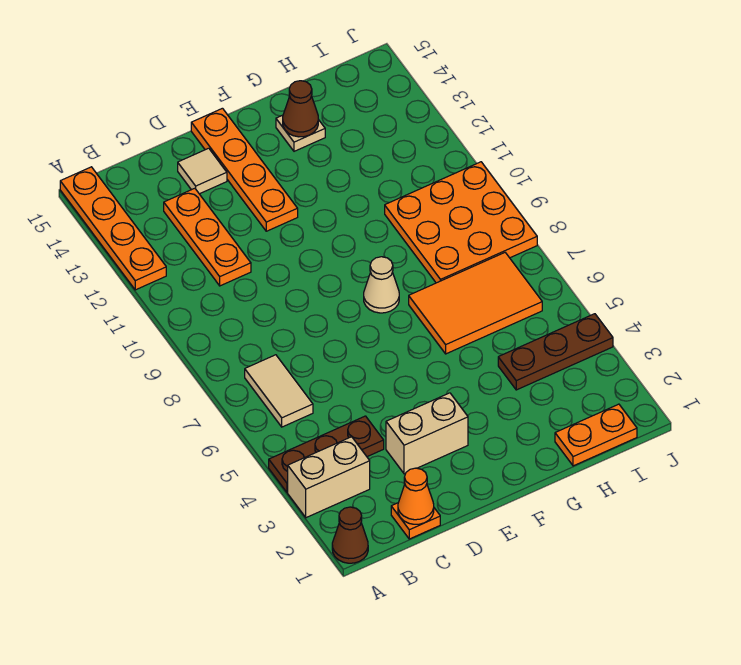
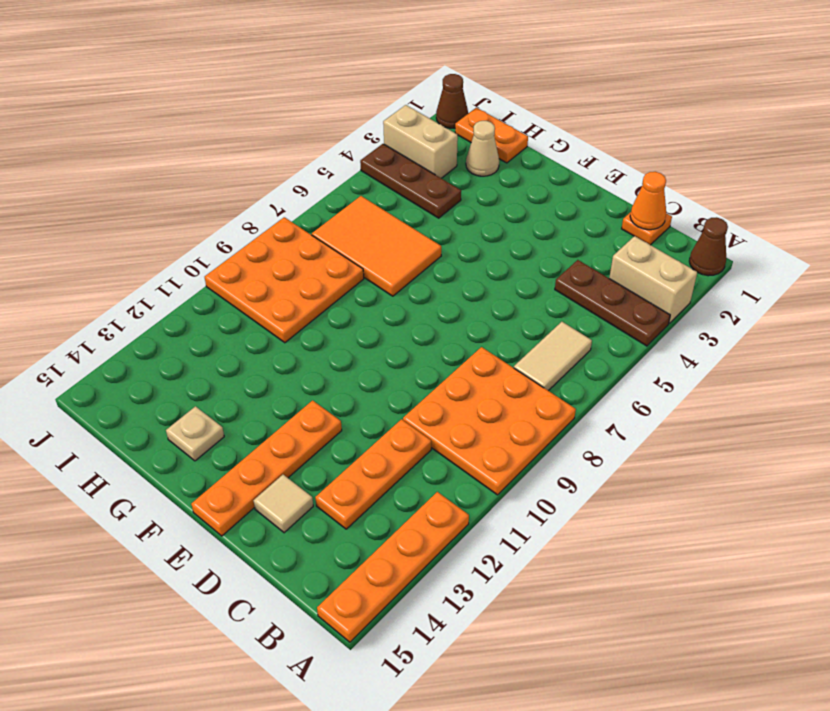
none -> orange plate A8:C10 level 1
tan brick D3:E3 level 1 -> tan brick I3:J3 level 1
tan cone F8 level 1 -> tan cone H2 level 1
brown cone G14 level 2 -> brown cone J1 level 1

